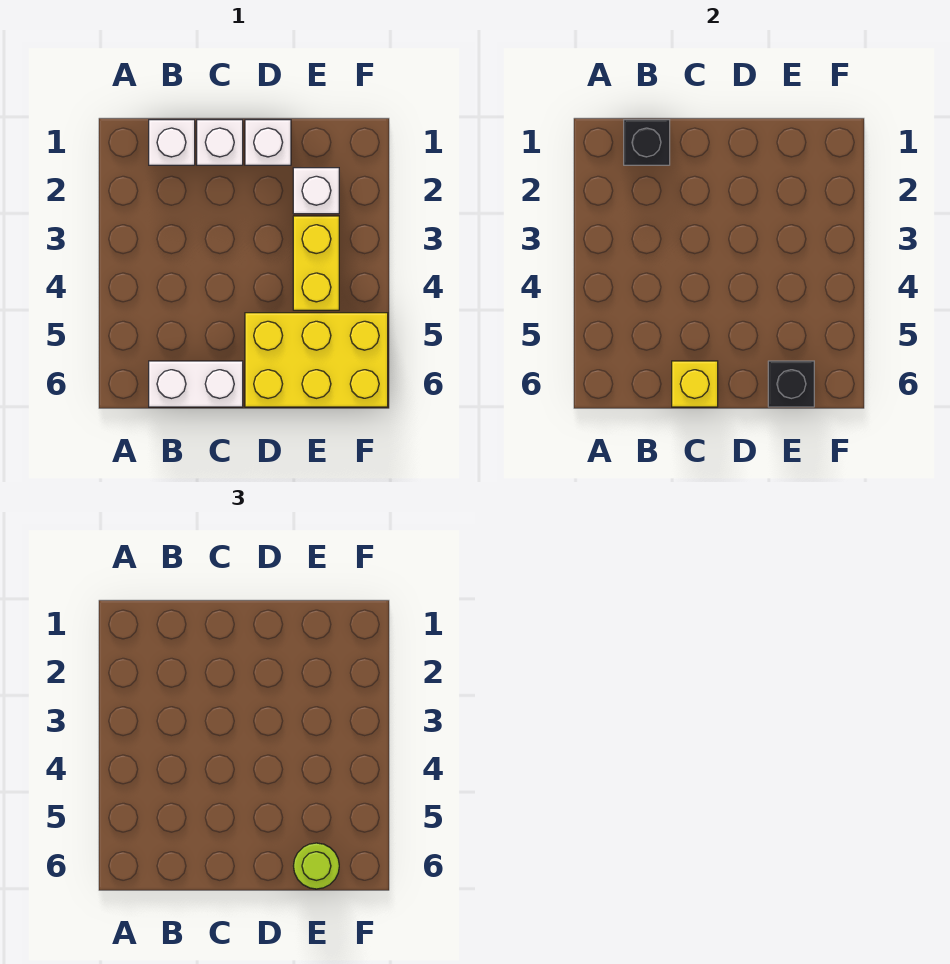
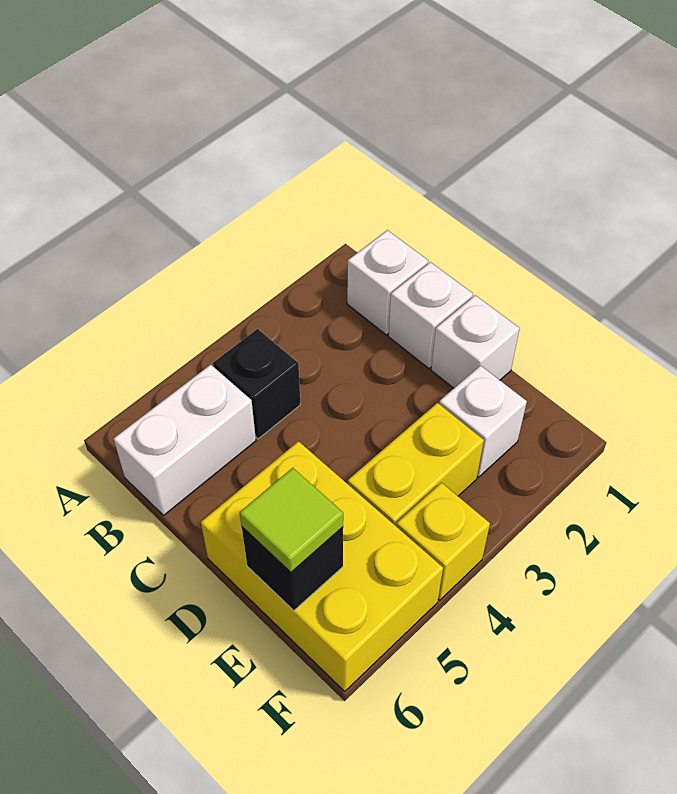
black brick B1 level 2 -> black brick B4 level 1
white brick B6:C6 level 1 -> white brick B5:B6 level 1
yellow brick C6 level 2 -> yellow brick F4 level 1
lime round brick E6 level 3 -> lime tile E6 level 3

